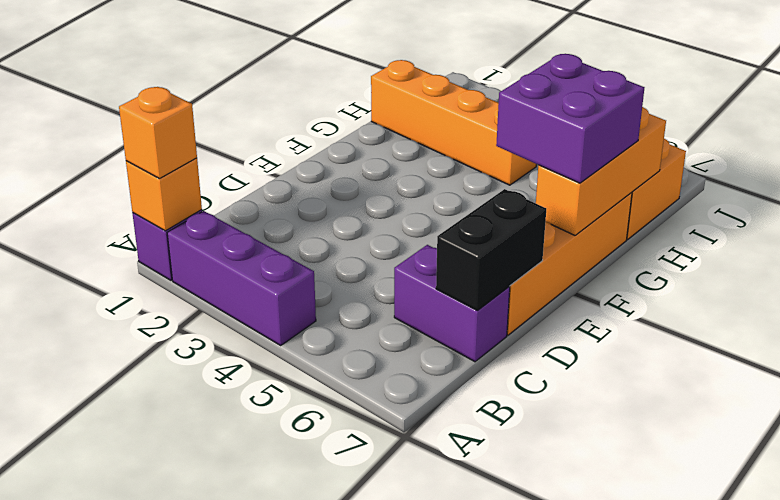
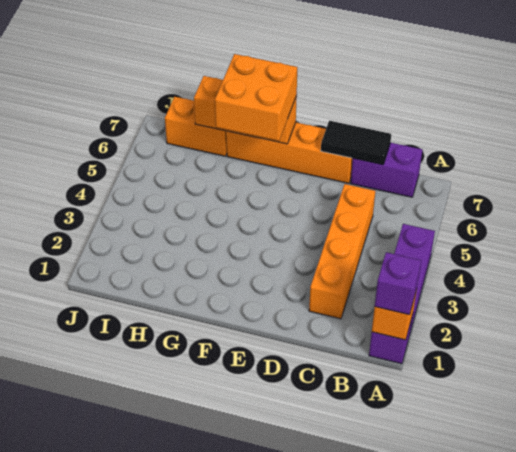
orange brick A1 level 3 -> purple brick A1 level 3
purple brick C6:C7 level 1 -> purple brick B7:C7 level 1
black brick C7:D7 level 2 -> black tile C7:D7 level 2
purple brick F6:G7 level 3 -> orange brick F6:G7 level 3
orange brick H1:H4 level 1 -> orange brick C2:C5 level 1

